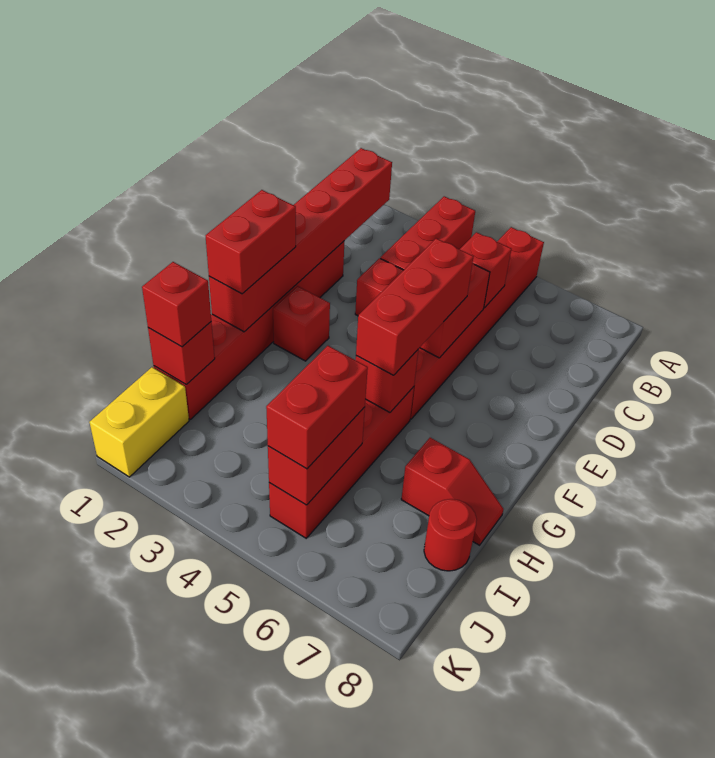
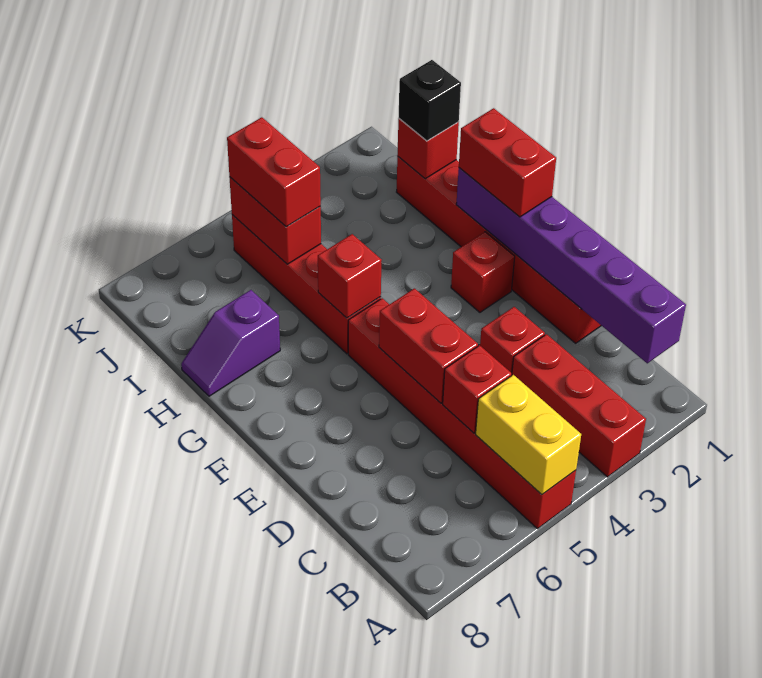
red brick B1:G1 level 2 -> purple brick B1:G1 level 2
red brick E5:G5 level 3 -> none
red slope H7:H8 level 1 top 7 -> purple slope H7:H8 level 1 top 7
red brick I1 level 3 -> black brick I1 level 3
red round brick I8 level 1 -> none
yellow brick J1:K1 level 1 -> yellow brick A5:B5 level 2

